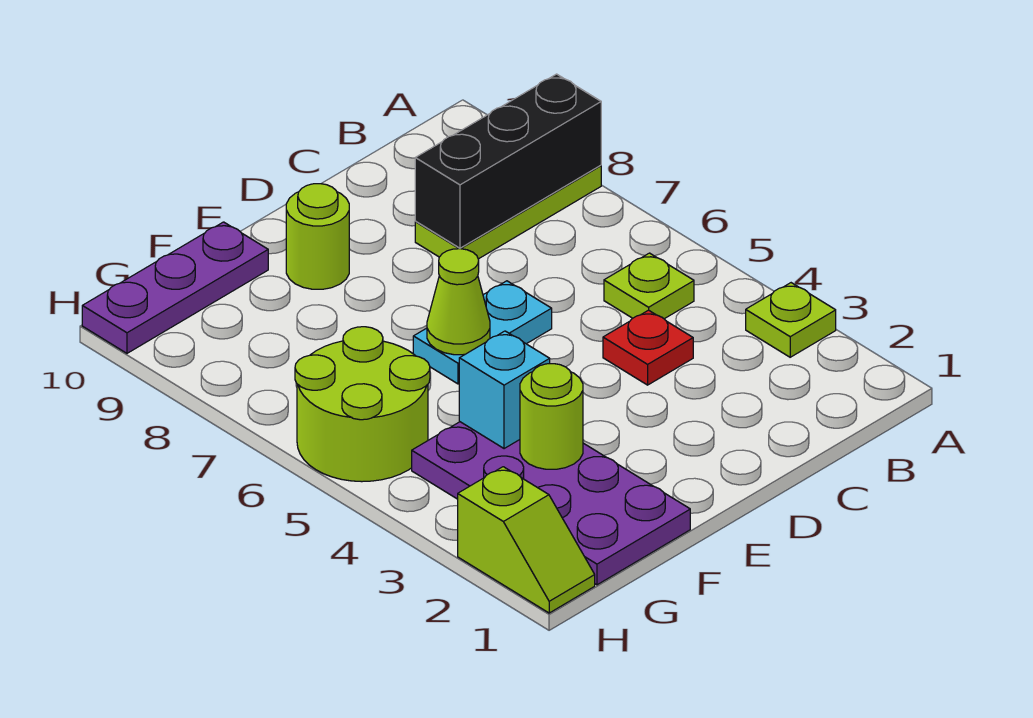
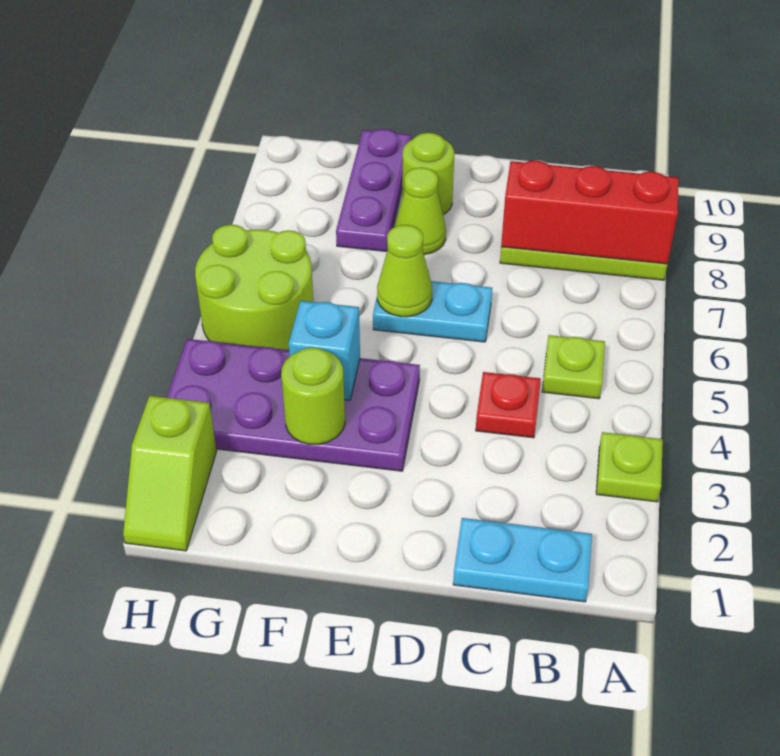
black brick A8:C8 level 2 -> red brick A8:C8 level 2
none -> cyan plate B1:C1 level 1
none -> lime cone E8 level 1
purple plate F1:G4 level 1 -> purple plate E3:H4 level 1
purple plate F10:H10 level 1 -> purple plate F8:F10 level 1

